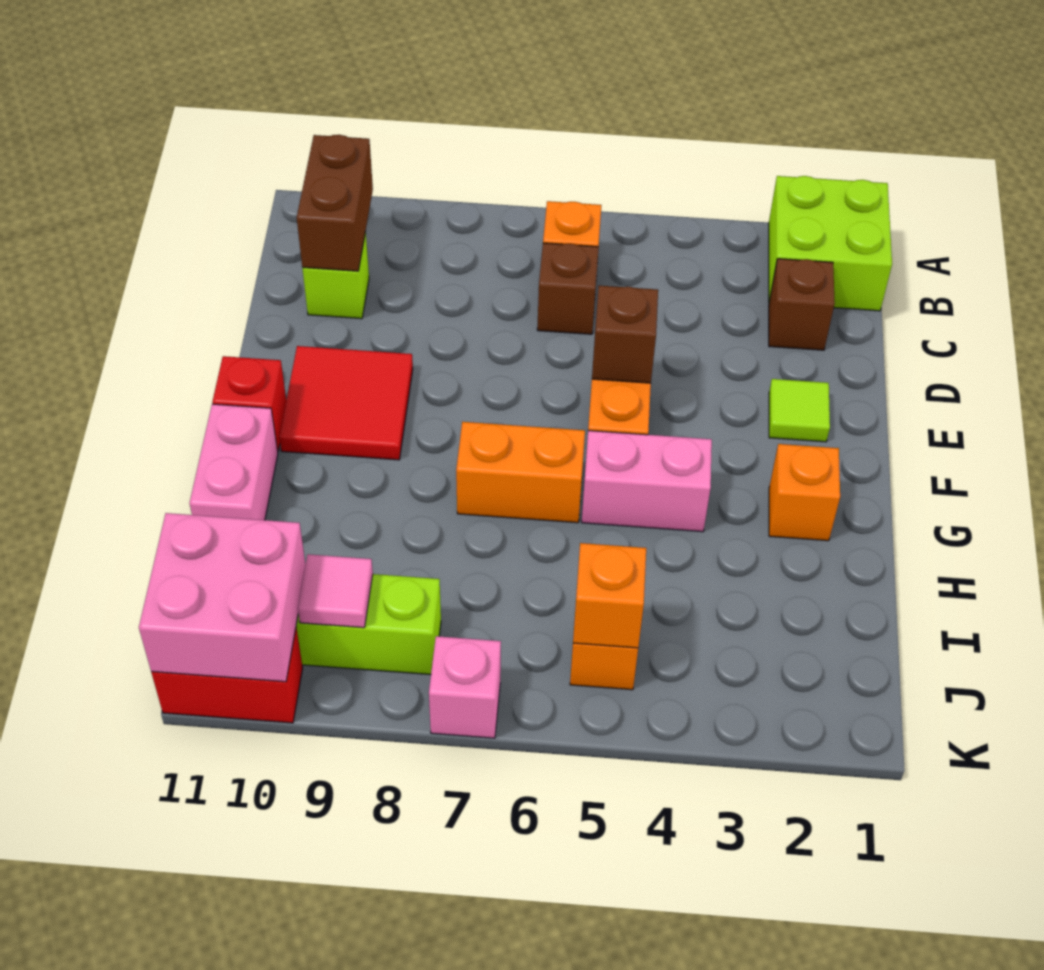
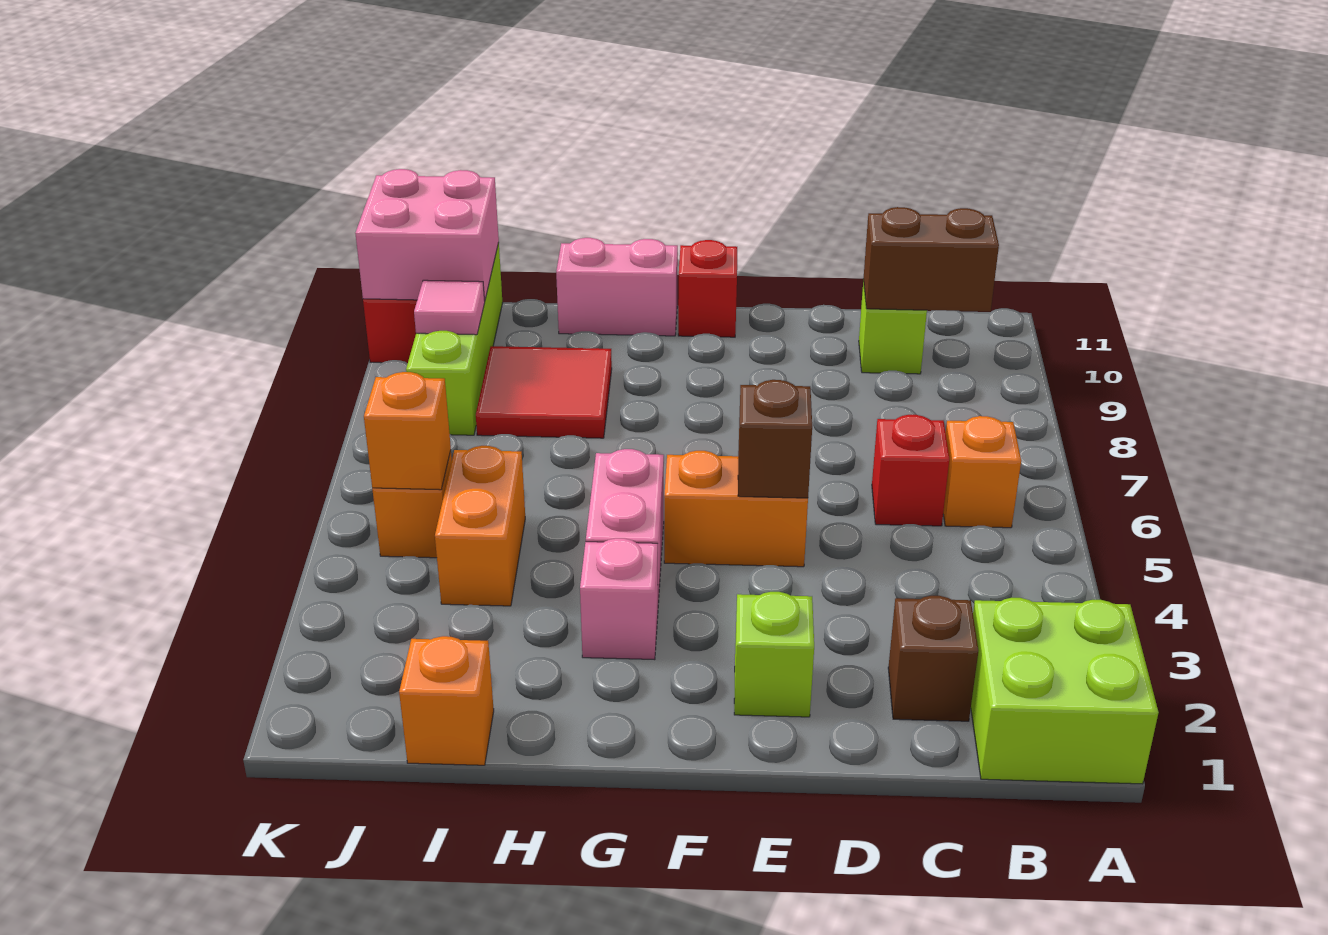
brown brick C6 level 1 -> red brick C6 level 1
lime tile E2 level 1 -> lime brick E2 level 1
red tile E9:F10 level 1 -> red tile H8:I9 level 1
orange brick G2 level 1 -> orange brick I1 level 1
orange brick G6:G7 level 1 -> orange brick I4:I5 level 1
pink brick K7 level 1 -> pink brick G3 level 1

